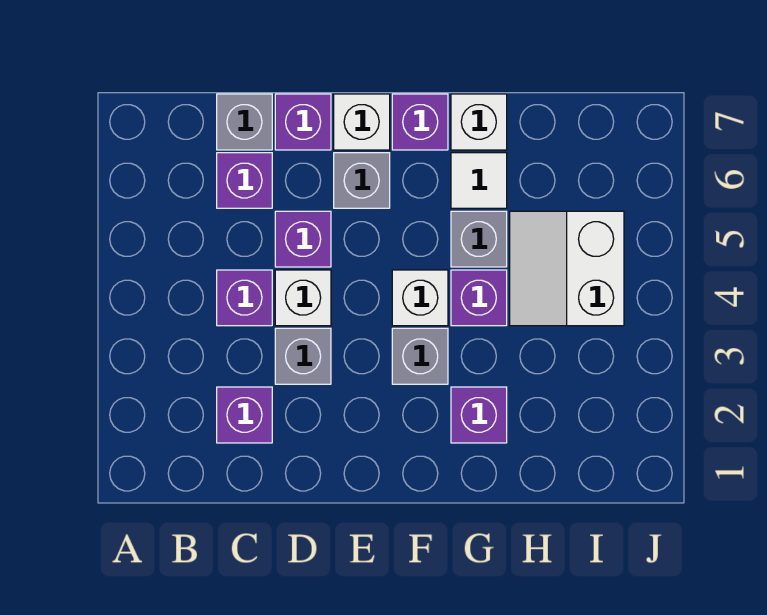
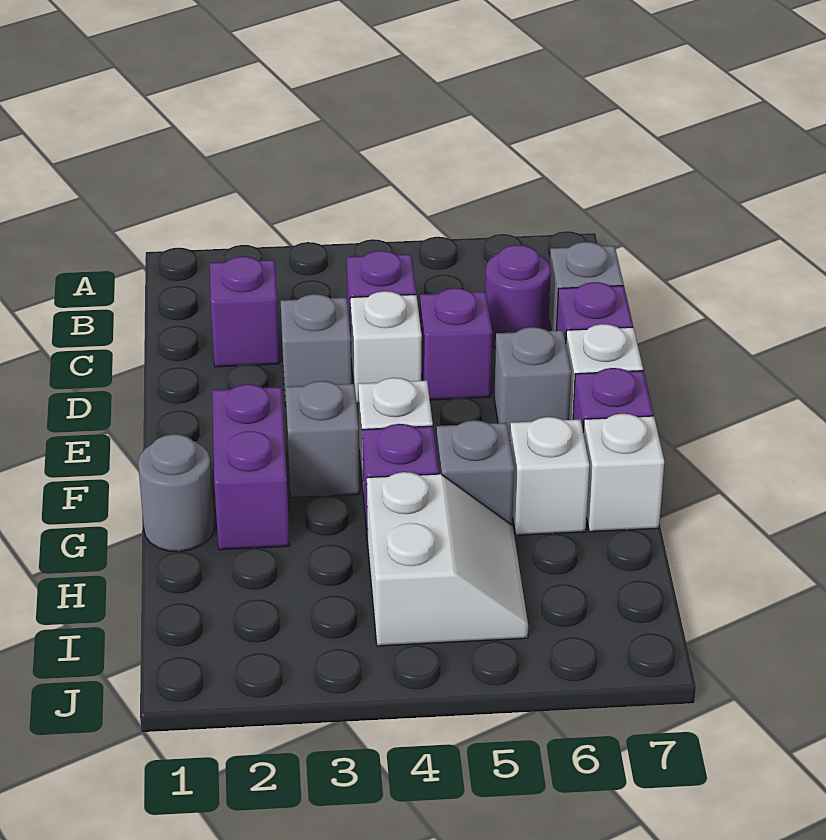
purple brick C6 level 1 -> purple round brick C6 level 1
none -> grey round brick G1 level 1
purple brick G2 level 1 -> purple brick F2:G2 level 1
white tile G6 level 1 -> white brick G6 level 1
white slope H4:I5 level 1 top I -> white slope H4:I5 level 1 top 4

